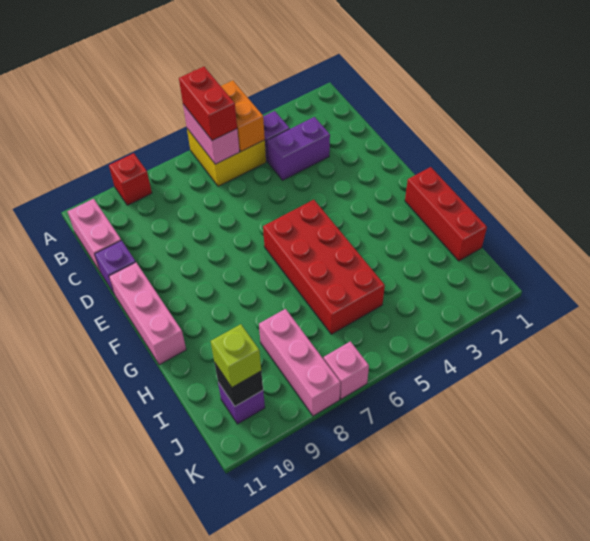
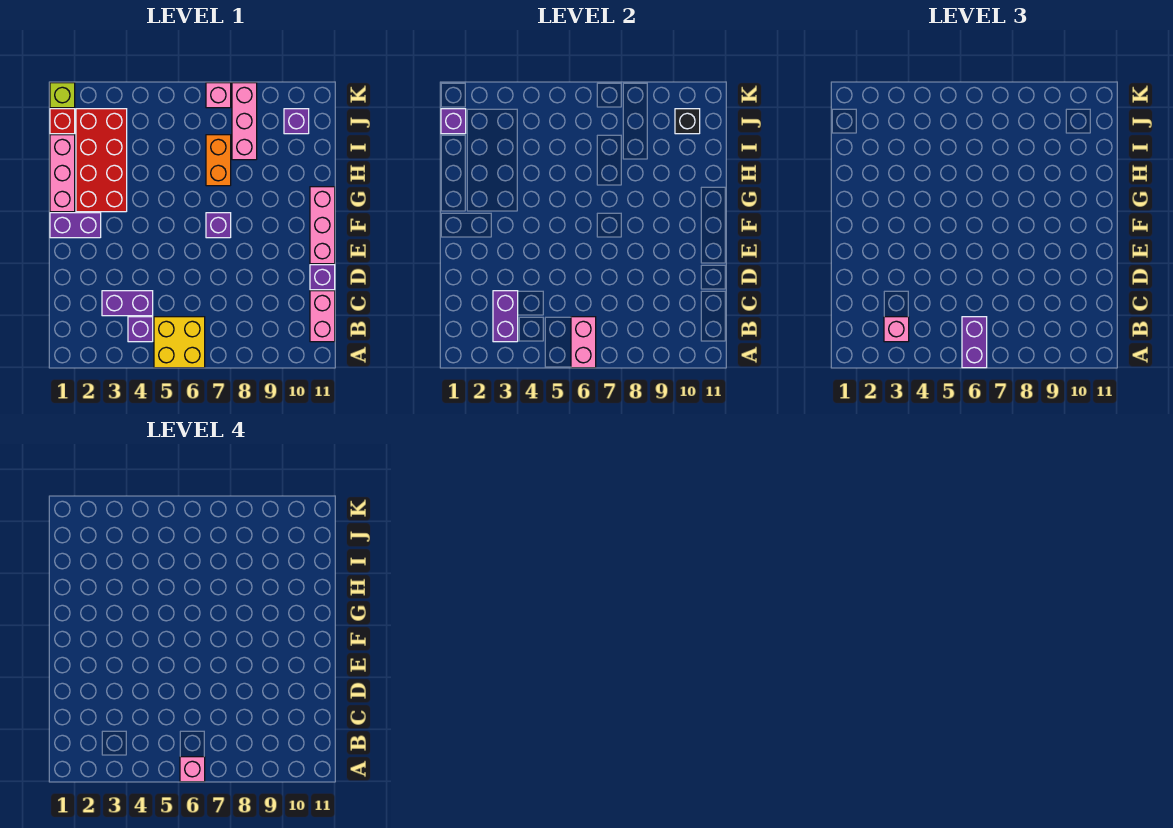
orange brick A5:B5 level 2 -> orange brick H7:I7 level 1
red brick A6:B6 level 3 -> purple brick A6:B6 level 3
none -> pink brick A6 level 4
red brick A9 level 1 -> red brick J1 level 1
none -> purple brick B3:C3 level 2
none -> pink brick B3 level 3
none -> purple brick F1:F2 level 1
red brick F5:I6 level 1 -> red brick G2:J3 level 1
none -> purple brick F7 level 1
red brick G1:I1 level 1 -> pink brick G1:I1 level 1
none -> purple brick J1 level 2
lime brick J10 level 3 -> lime brick K1 level 1

